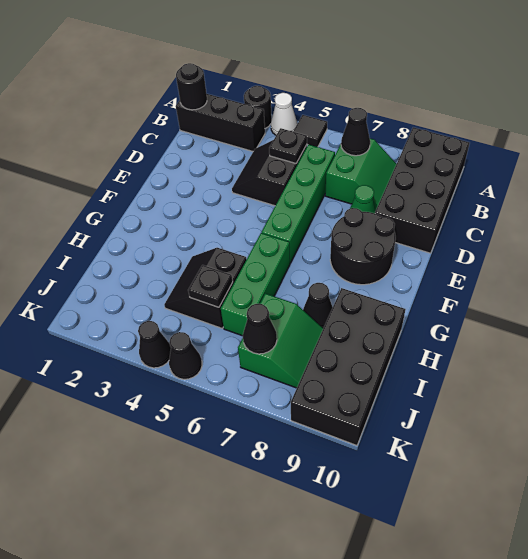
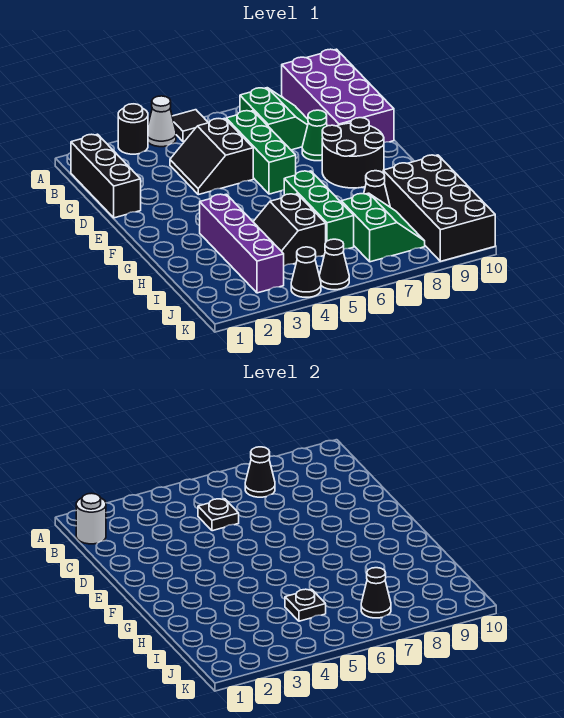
black brick A9:D10 level 1 -> purple brick A9:D10 level 1
black brick B1:B3 level 1 -> black brick B1:D1 level 1
black round brick B1 level 2 -> white round brick B1 level 2
green brick C6:F6 level 1 -> green brick C6:E6 level 1
none -> purple brick G3:J3 level 1

